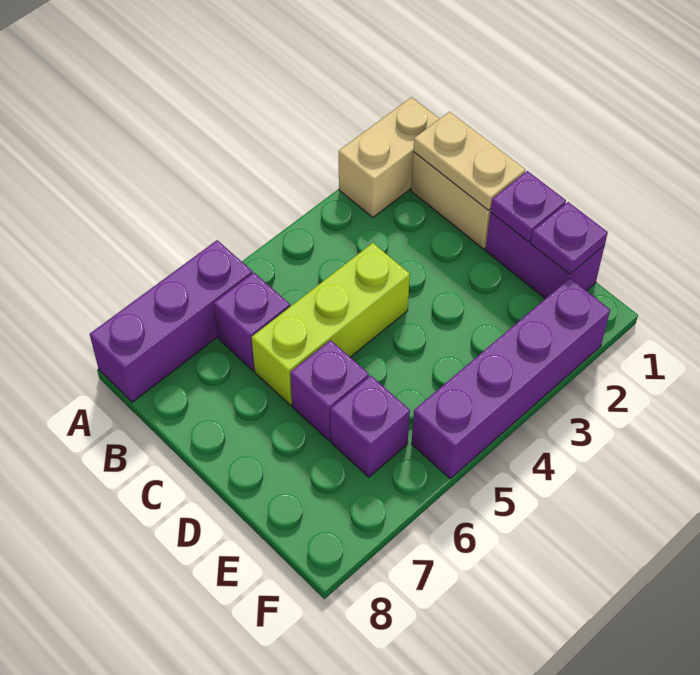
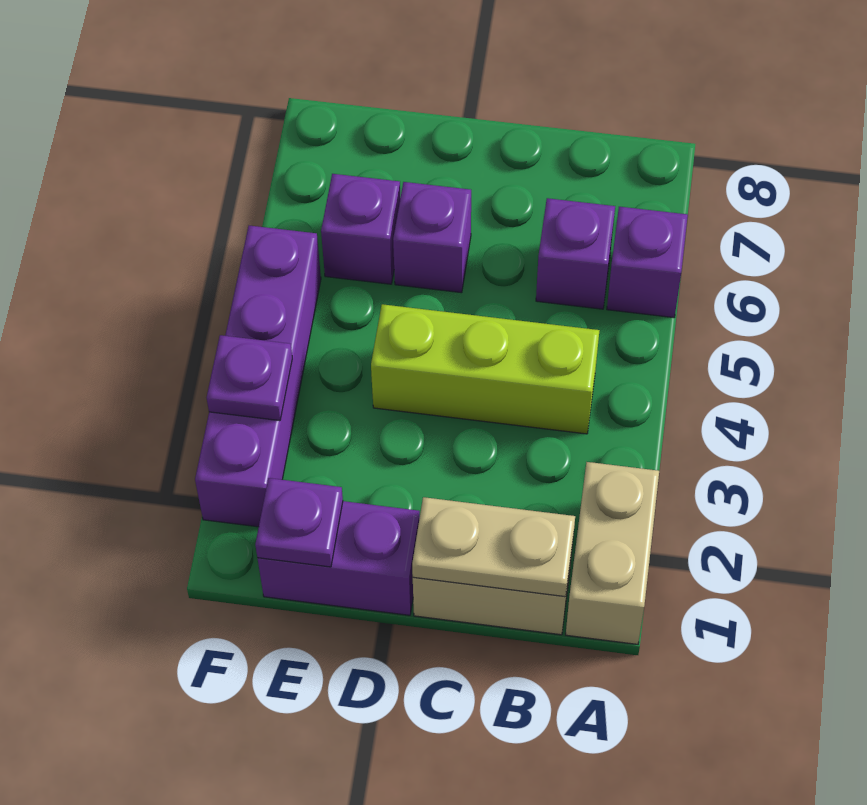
purple brick A6:A8 level 1 -> purple brick A6 level 1
lime brick C4:C6 level 1 -> lime brick B4:D4 level 1
purple plate D1 level 2 -> purple plate F3 level 2

